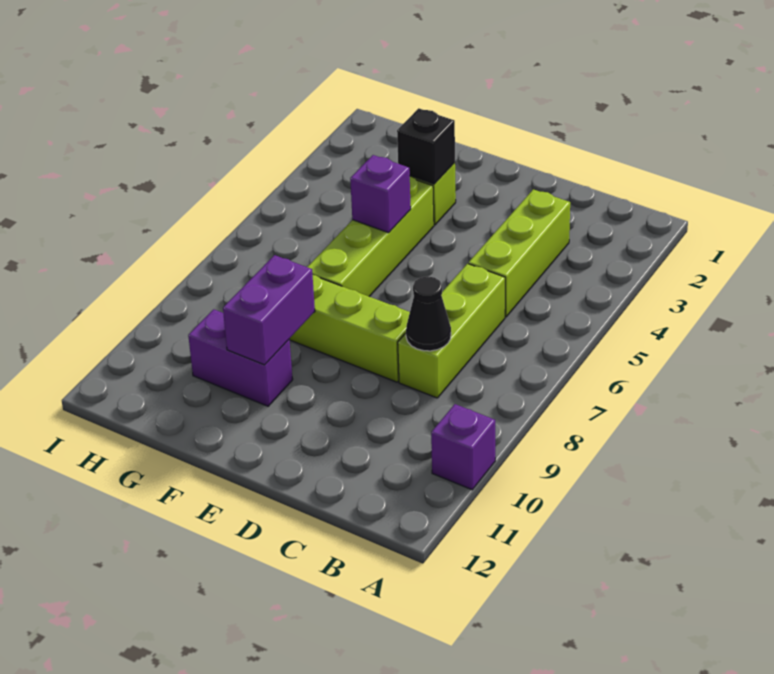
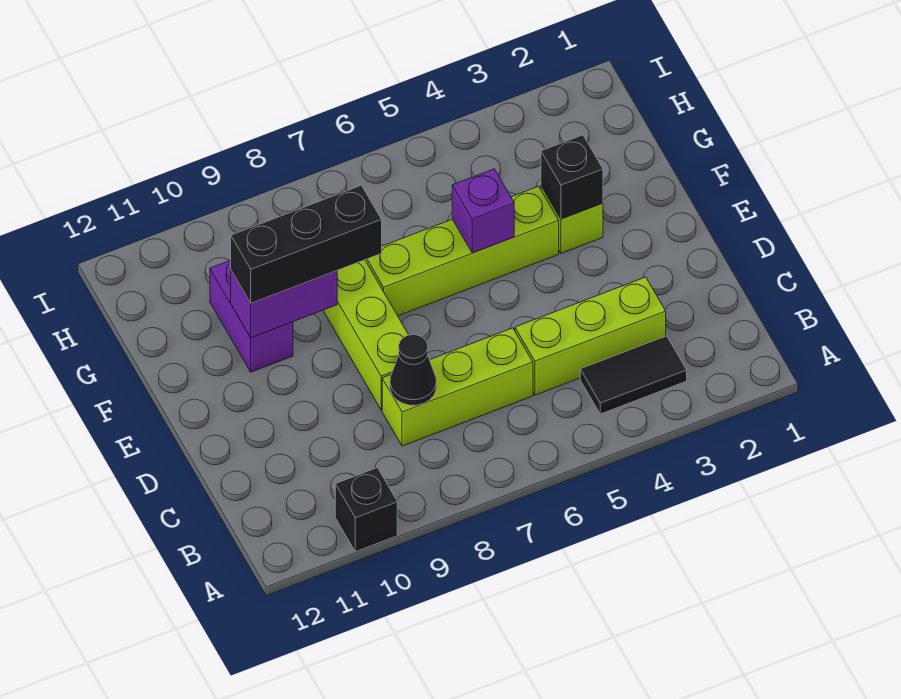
purple brick A10 level 1 -> black brick A10 level 1
none -> black tile B3:B4 level 1
none -> black brick F8:F10 level 3

